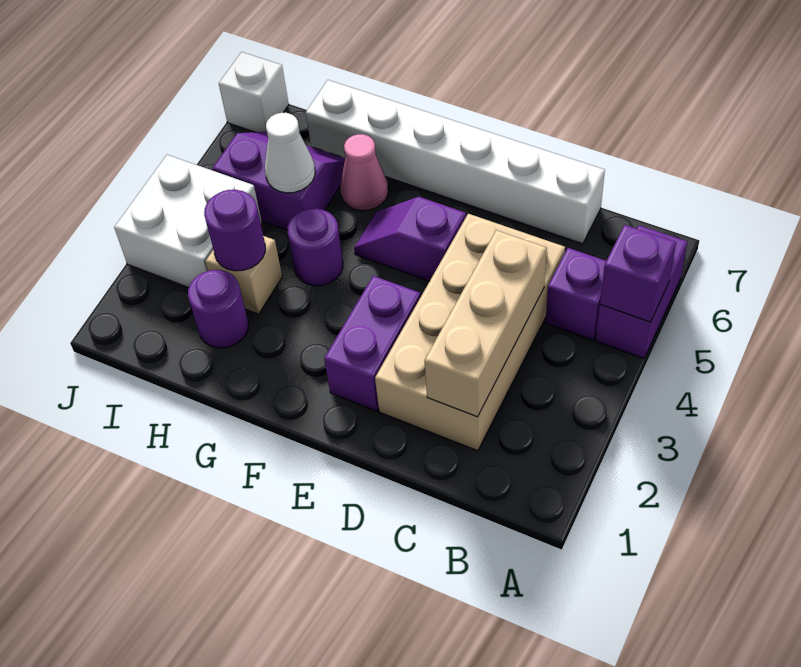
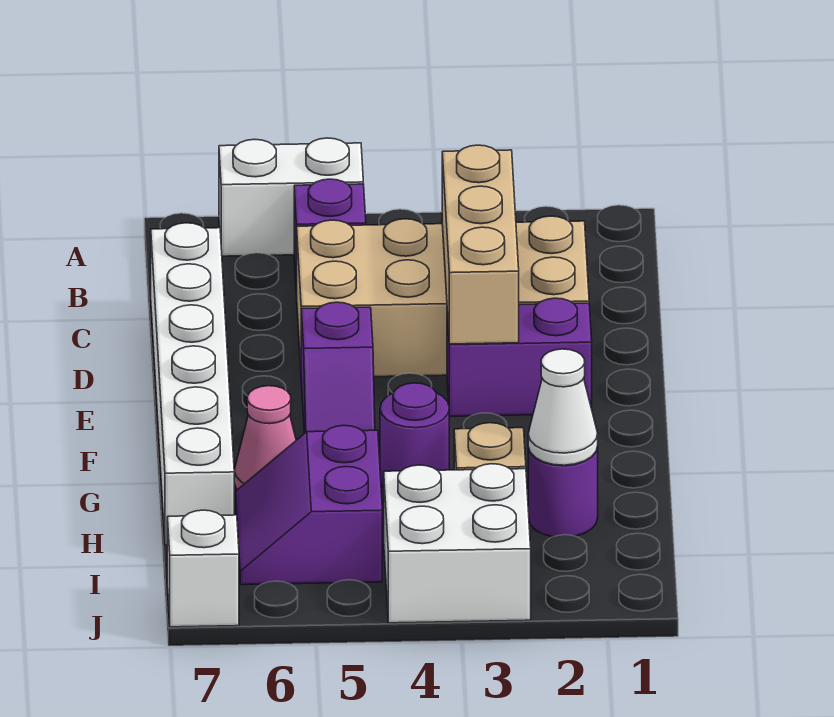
purple brick A5:A6 level 1 -> white brick A5:A6 level 1
purple brick A5 level 2 -> none
tan brick C2:C4 level 2 -> tan brick C3:E3 level 2
purple round brick H3 level 2 -> none
white cone H5 level 2 -> white cone H2 level 2

